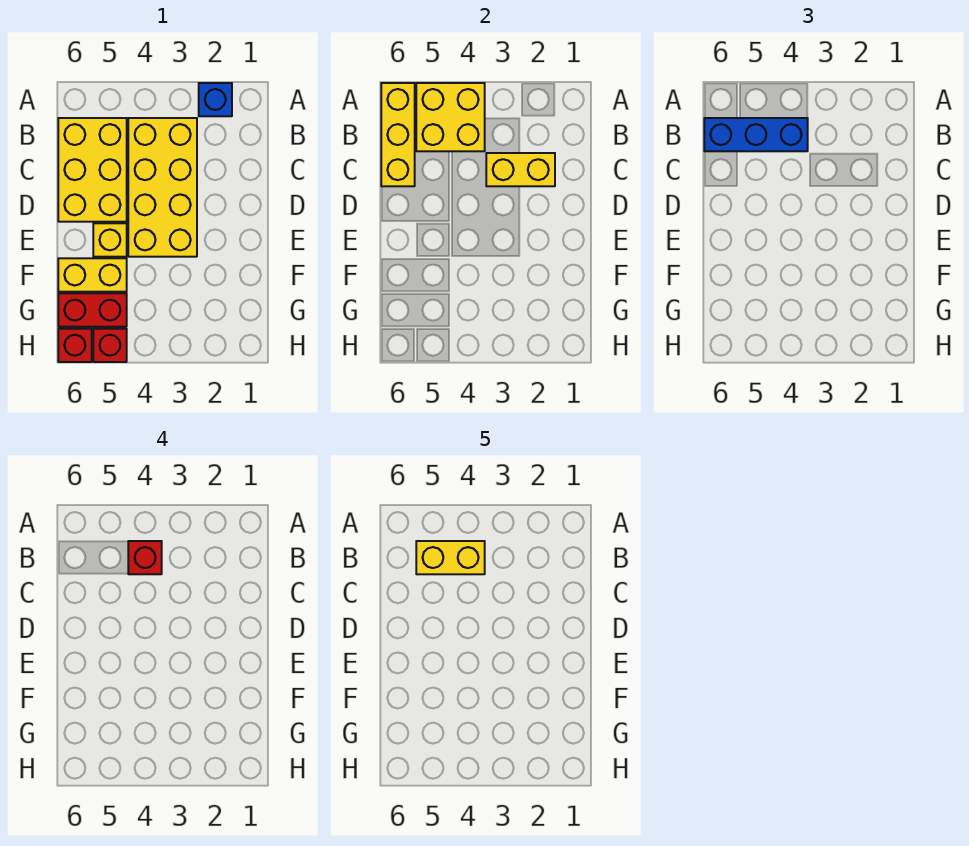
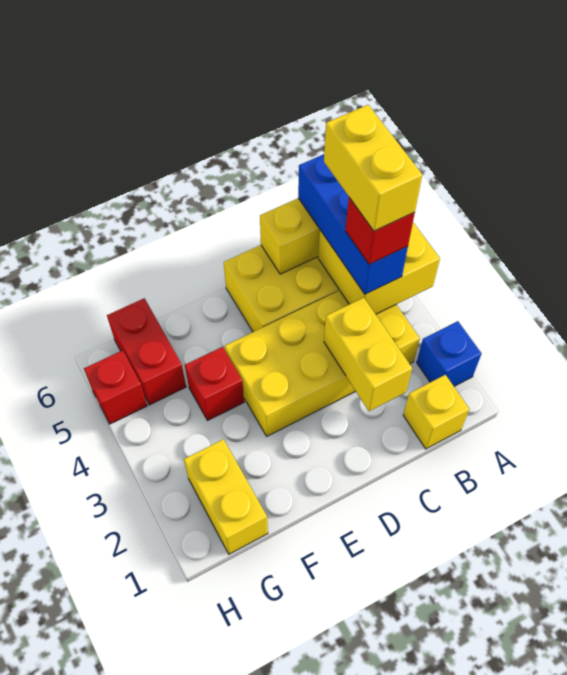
yellow brick E5 level 1 -> yellow brick B1 level 1
yellow brick F5:F6 level 1 -> yellow brick G1:G2 level 1
red brick H6 level 1 -> red brick F4 level 1

